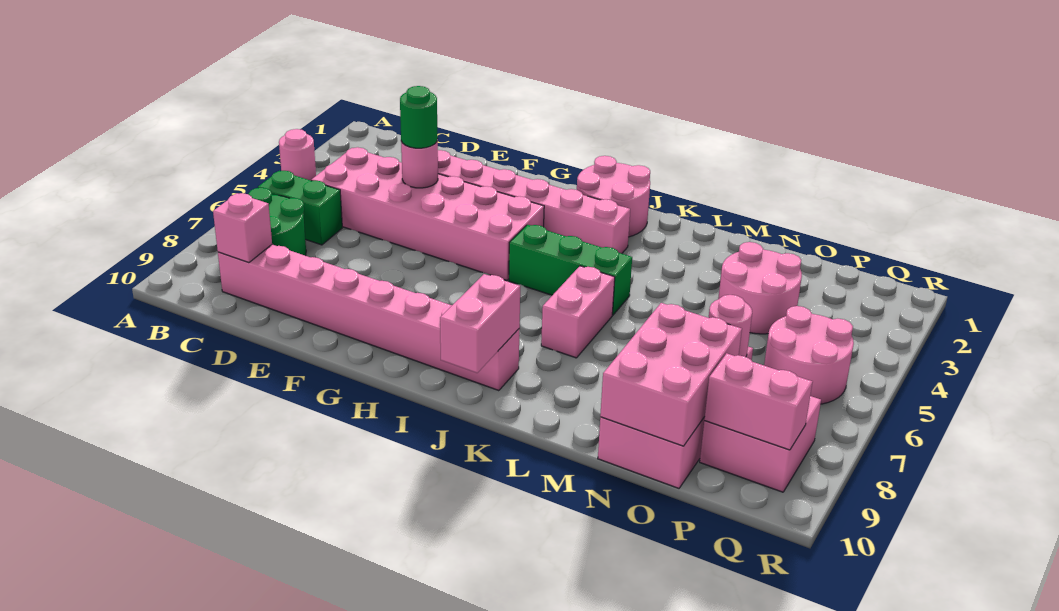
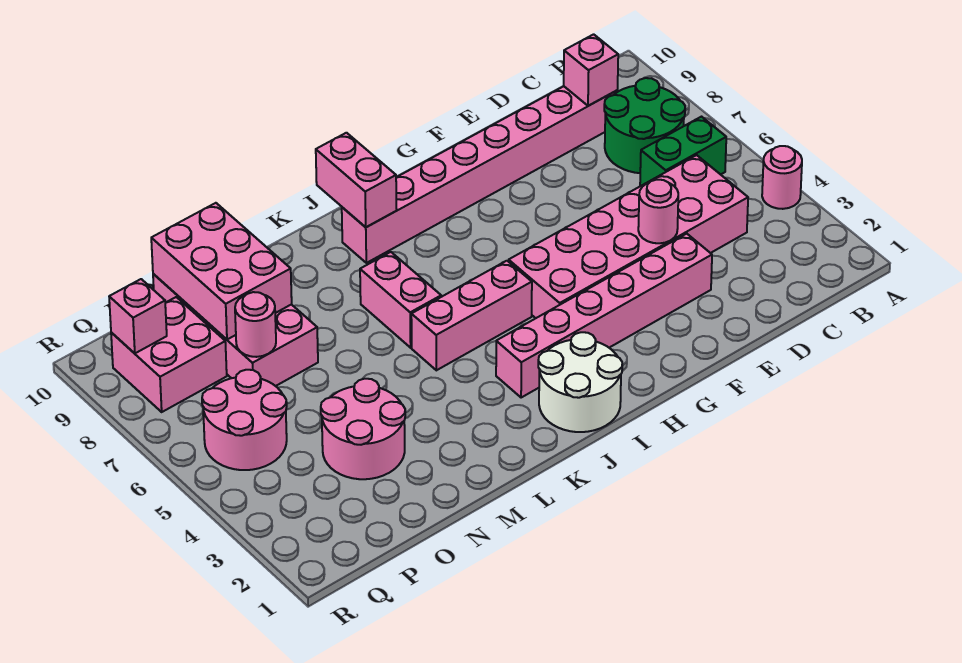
green round brick E4 level 3 -> none
pink round brick I1:J2 level 1 -> white round brick I1:J2 level 1
green brick I5:K5 level 1 -> pink brick I5:K5 level 1
pink brick P9:Q9 level 2 -> pink brick Q9 level 2

